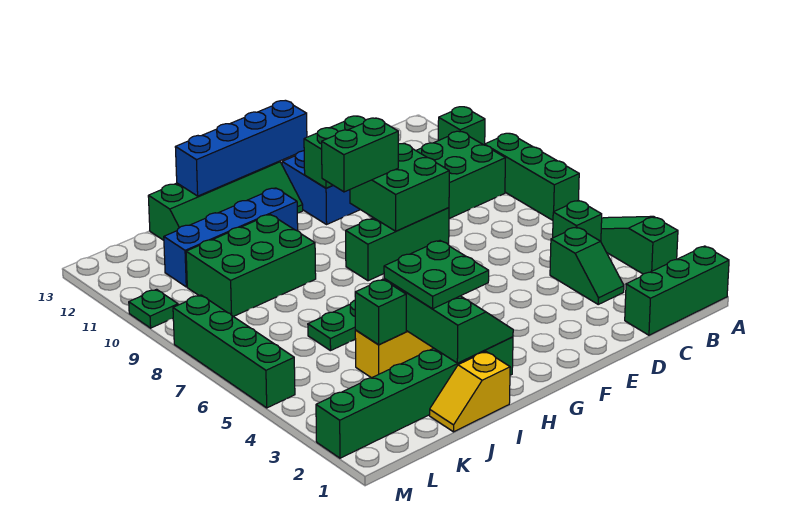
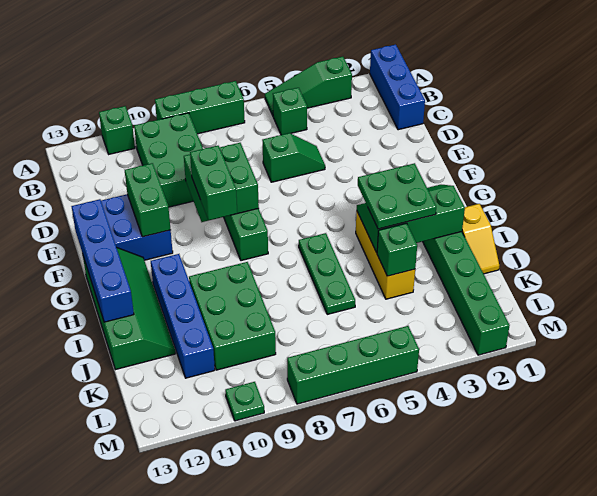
green brick A1:C1 level 1 -> blue brick A1:C1 level 1
green slope C3:C4 level 1 top 4 -> green slope D5:D6 level 1 top 6

